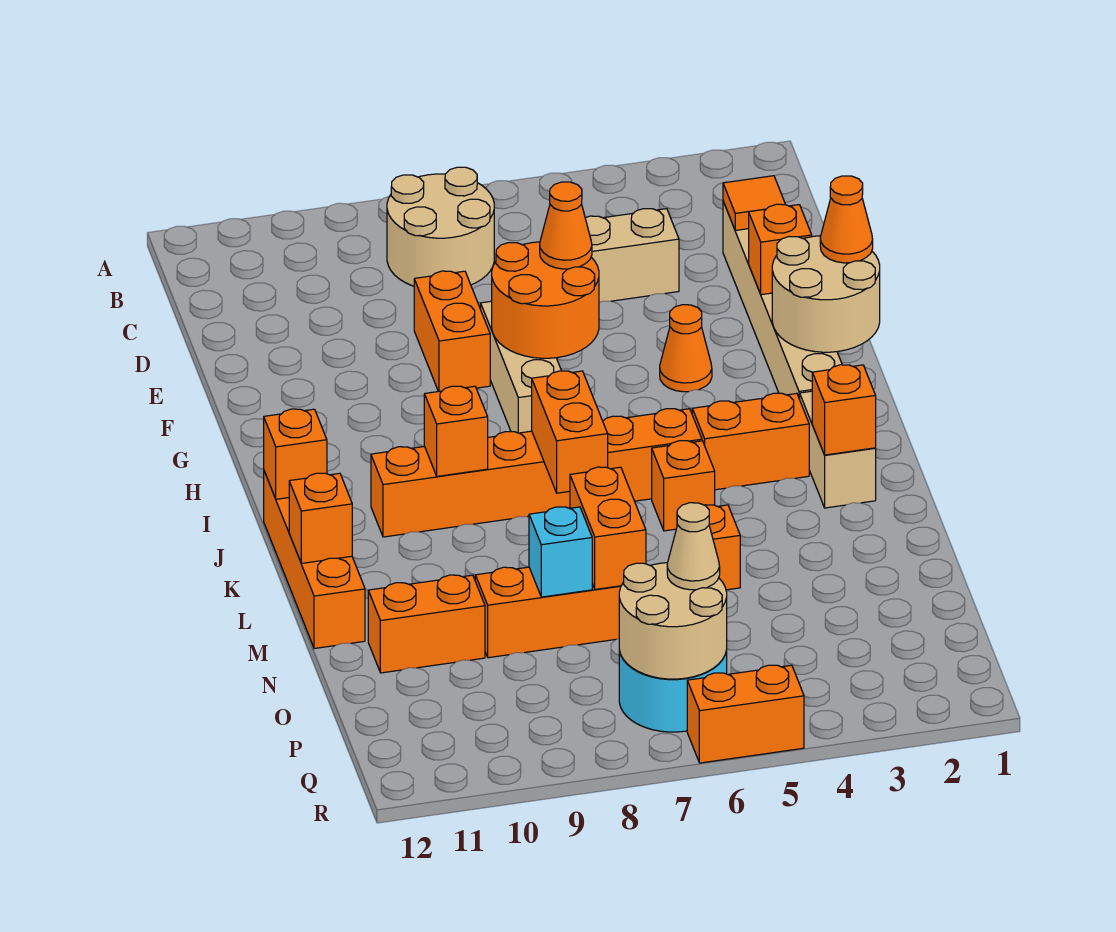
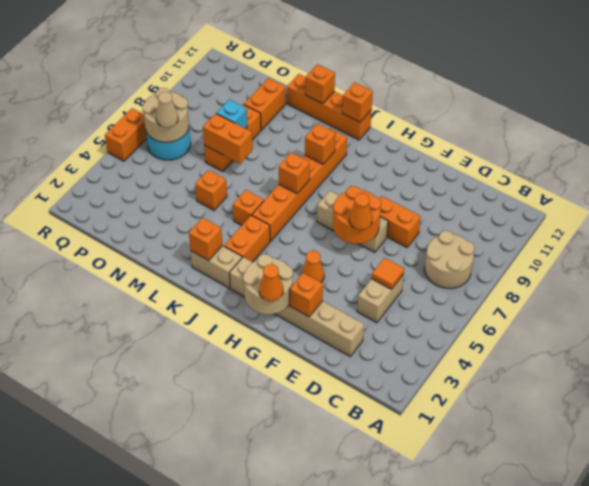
orange tile D2 level 2 -> orange tile D5 level 2
orange brick J7:K7 level 2 -> orange brick J7 level 2

